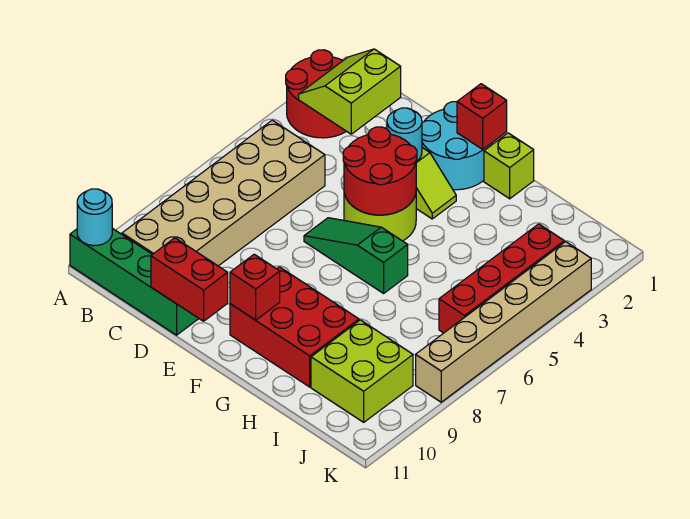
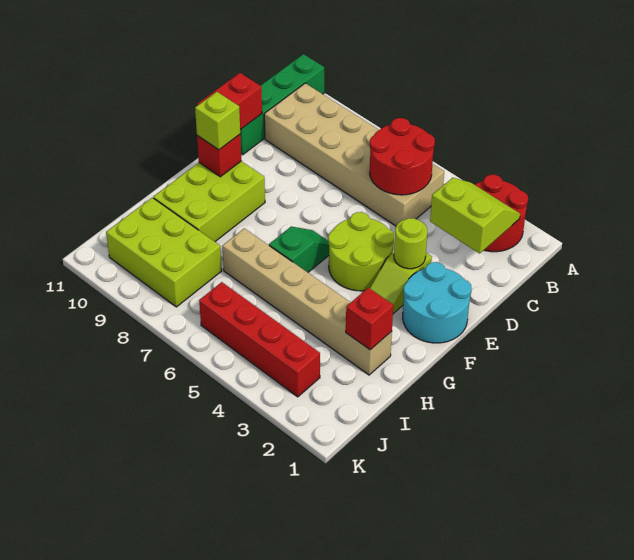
cyan round brick A11 level 2 -> none
cyan round brick E3 level 2 -> lime round brick E3 level 2
red round brick E4:F5 level 2 -> red round brick B5:C6 level 2
green slope E6:G6 level 1 top G -> green slope F6:G6 level 1 top G
red brick F1 level 2 -> red brick H2 level 2
red brick F9:H10 level 1 -> lime brick F9:H10 level 1
lime brick G1 level 1 -> lime brick F10 level 3
lime brick I9:J10 level 1 -> lime brick I8:J10 level 1
tan brick K3:K8 level 1 -> tan brick H2:H7 level 1

